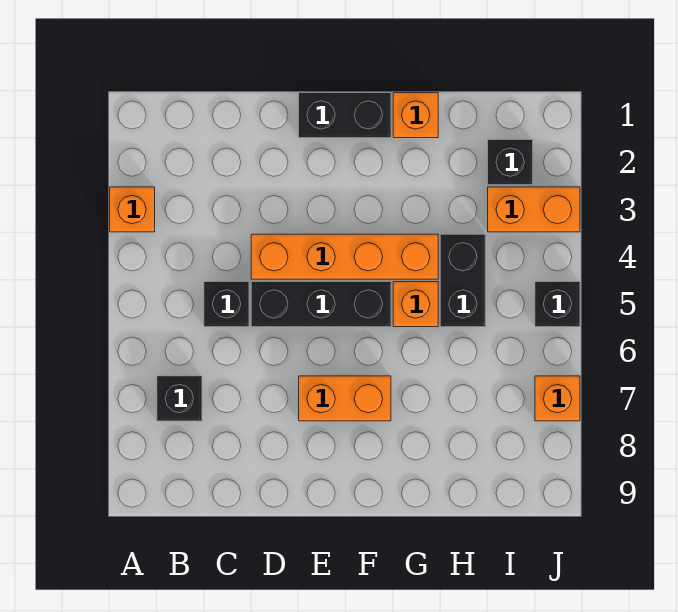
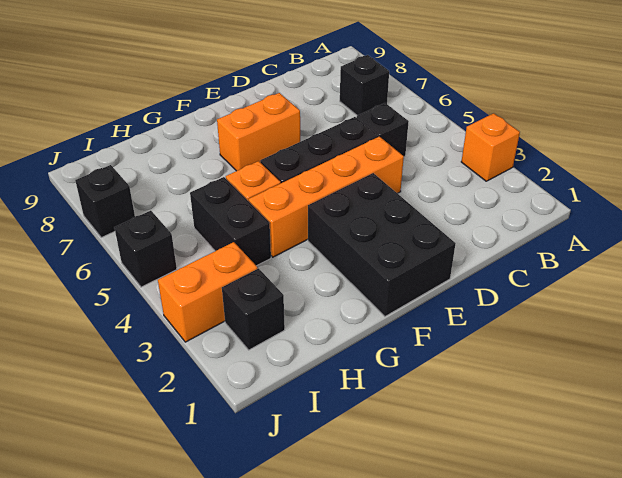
black brick E1:F1 level 1 -> black brick E1:F3 level 1
orange brick G1 level 1 -> none
orange brick J7 level 1 -> black brick J7 level 1

